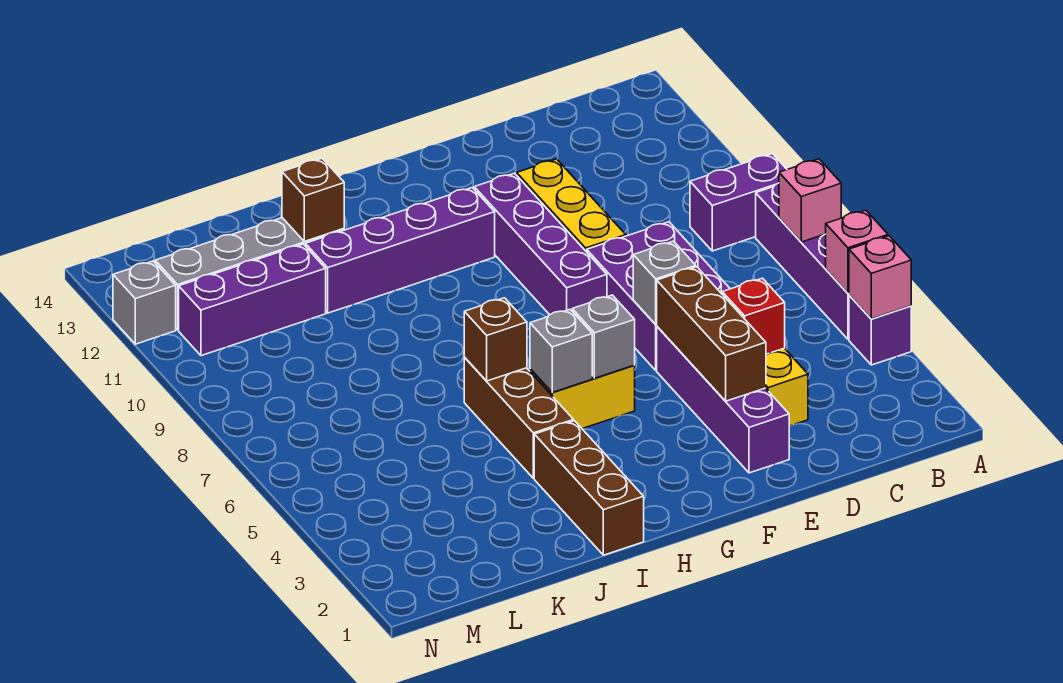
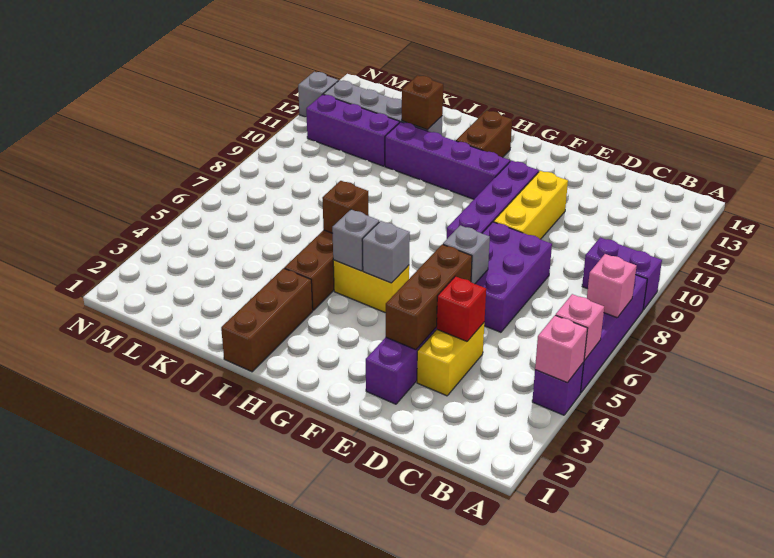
none -> brown brick H12:H13 level 1

